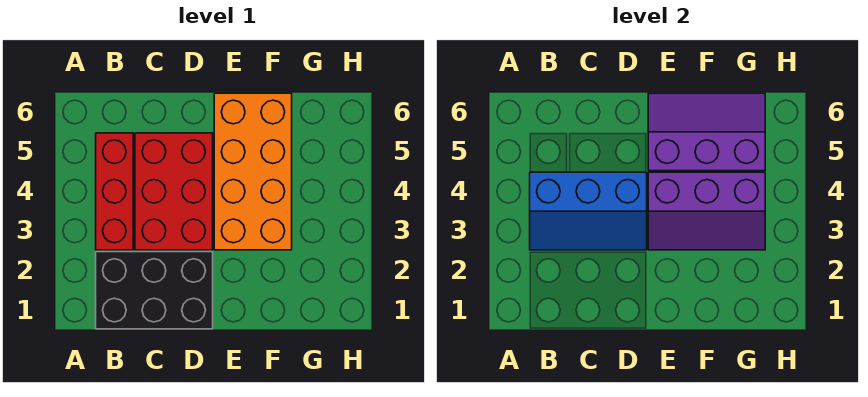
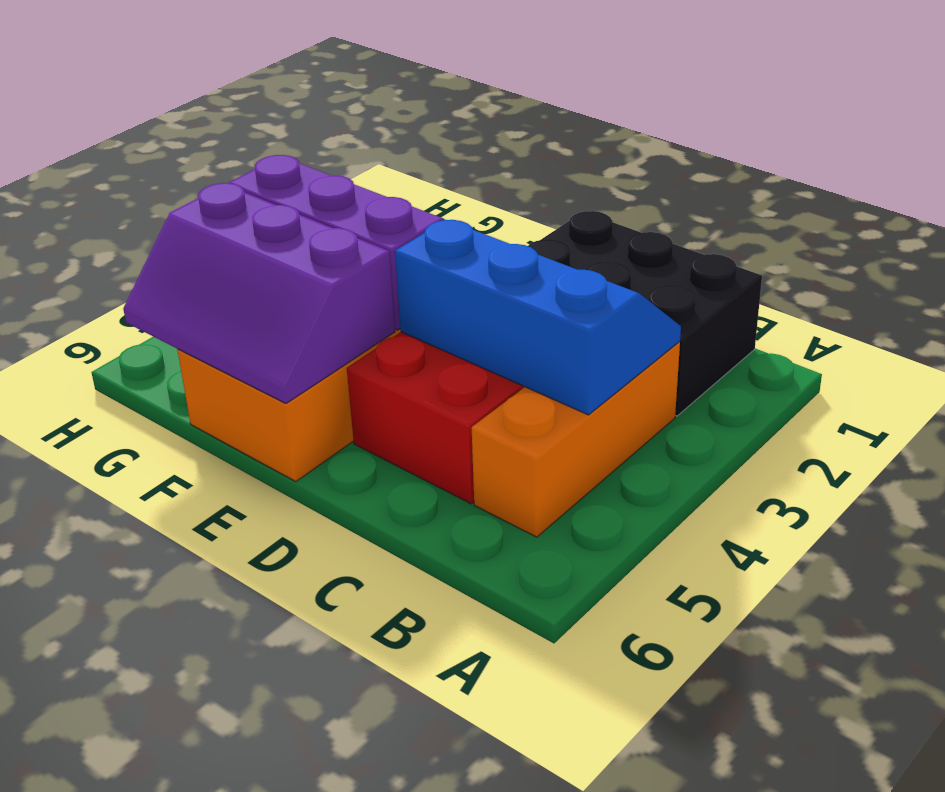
red brick B3:B5 level 1 -> orange brick B3:B5 level 1

